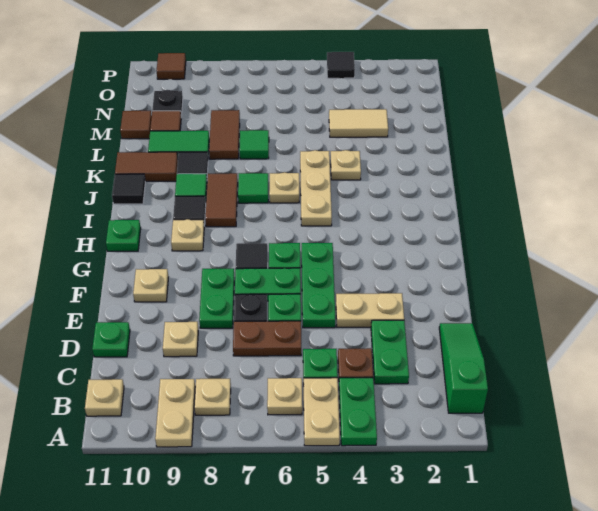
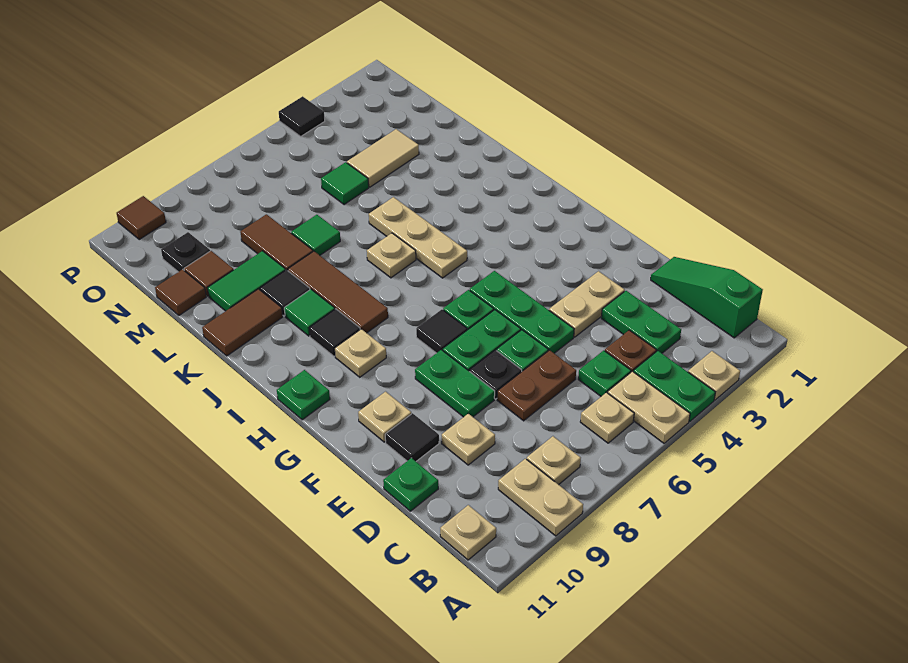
brown tile I8:J8 level 1 -> brown tile I8:K8 level 1
green tile J7 level 1 -> green tile M5 level 1
black tile J11 level 1 -> black tile E10 level 1
tan plate K4 level 1 -> tan plate A3 level 1

